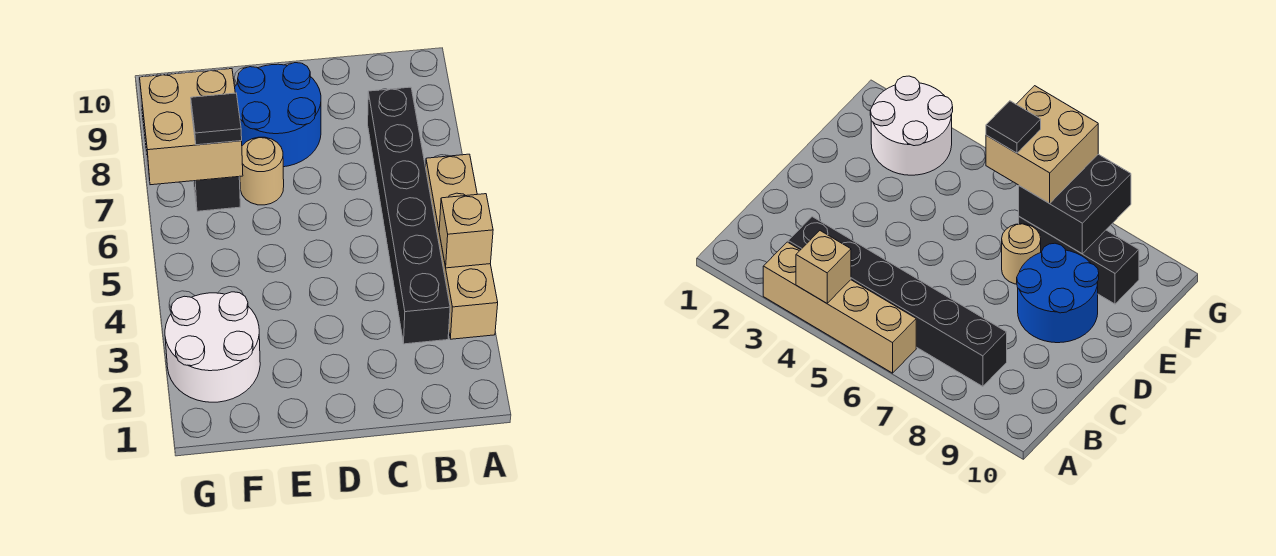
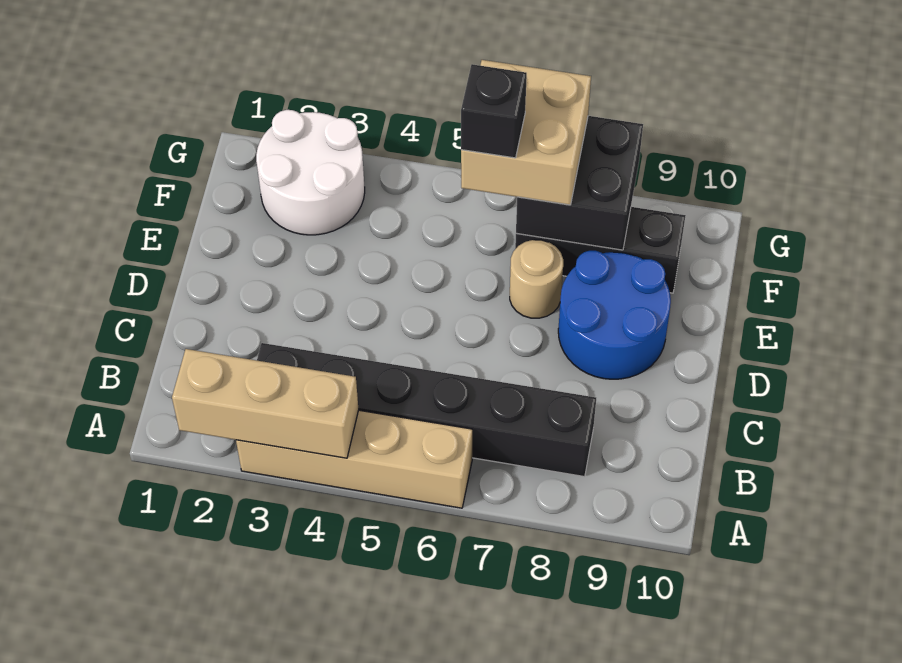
tan brick A4 level 2 -> tan brick A2:A4 level 2
black tile F6 level 4 -> black brick F6 level 4

